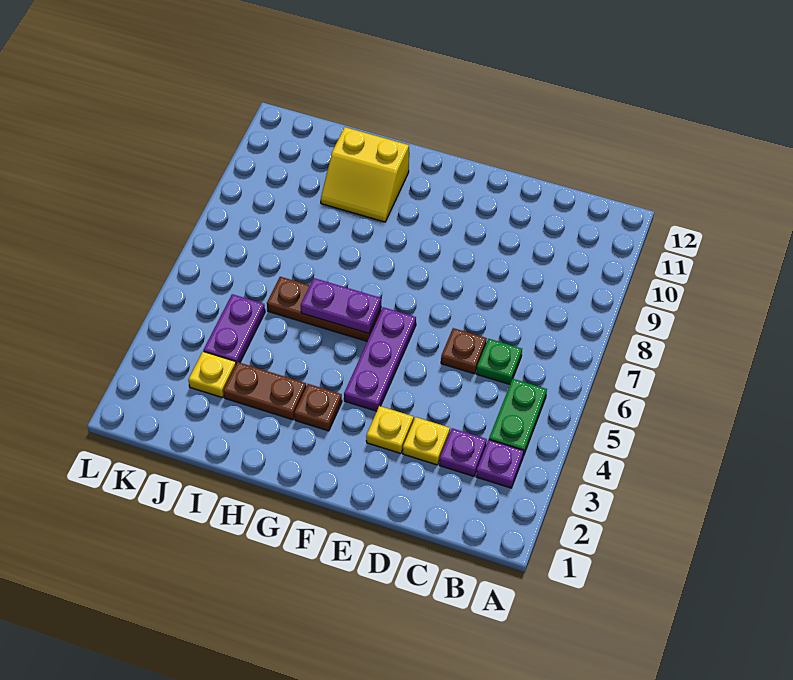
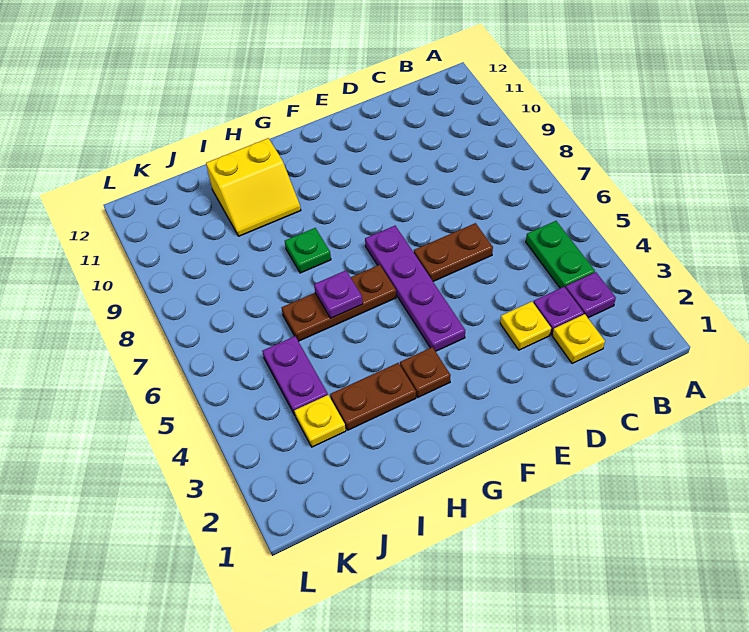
green plate C6 level 1 -> green plate H8 level 1
brown plate D6 level 1 -> brown plate D6:E6 level 1
yellow plate E3 level 1 -> yellow plate C2 level 1
purple plate F4:F6 level 1 -> purple plate F4:F7 level 1
purple plate G6:H6 level 2 -> purple plate H6 level 2

